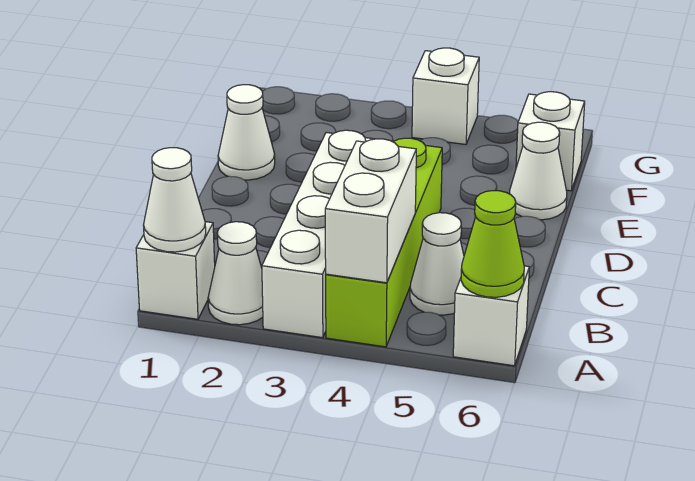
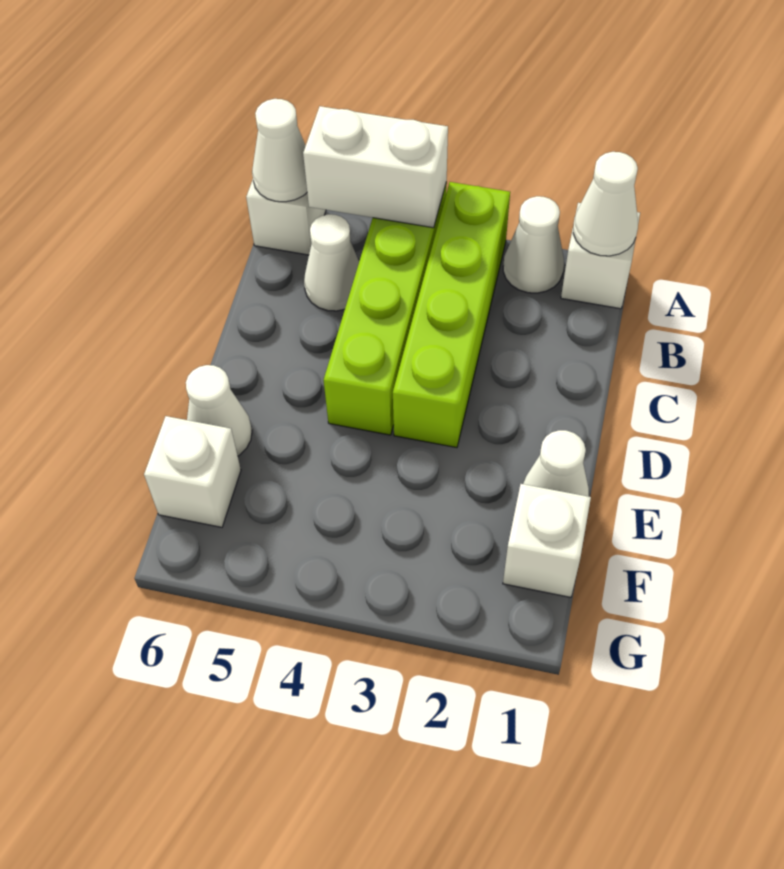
white brick A3:D3 level 1 -> lime brick A3:D3 level 1
white brick A4:B4 level 2 -> white brick A4:A5 level 2
lime cone A6 level 2 -> white cone A6 level 2
white brick G4 level 1 -> white brick F1 level 1

